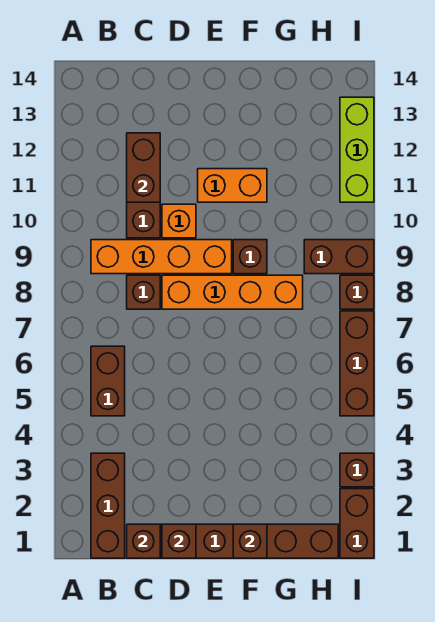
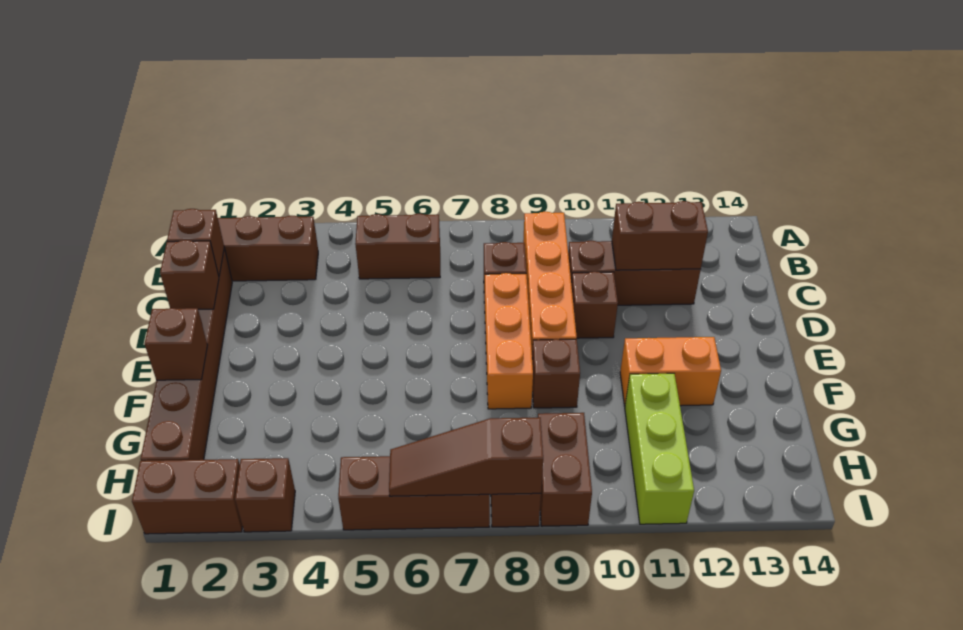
orange brick D8:G8 level 1 -> orange brick D8:F8 level 1
orange brick D10 level 1 -> brown brick D10 level 1
orange brick E11:F11 level 1 -> orange brick F11:F12 level 1
none -> brown slope I6:I8 level 2 top 8
lime brick I11:I13 level 1 -> lime brick G11:I11 level 1

